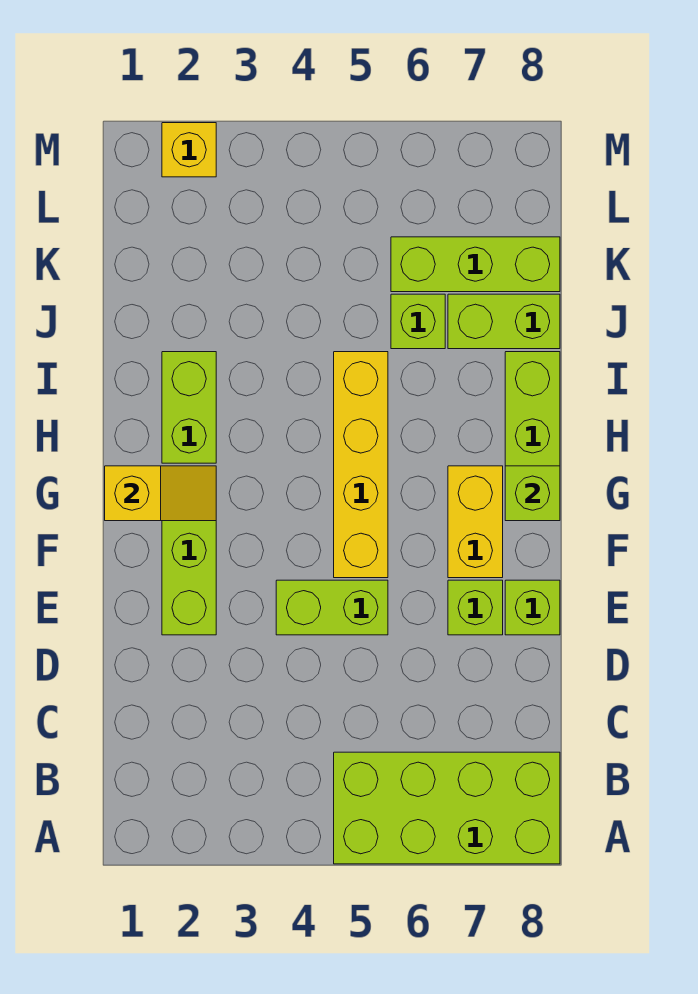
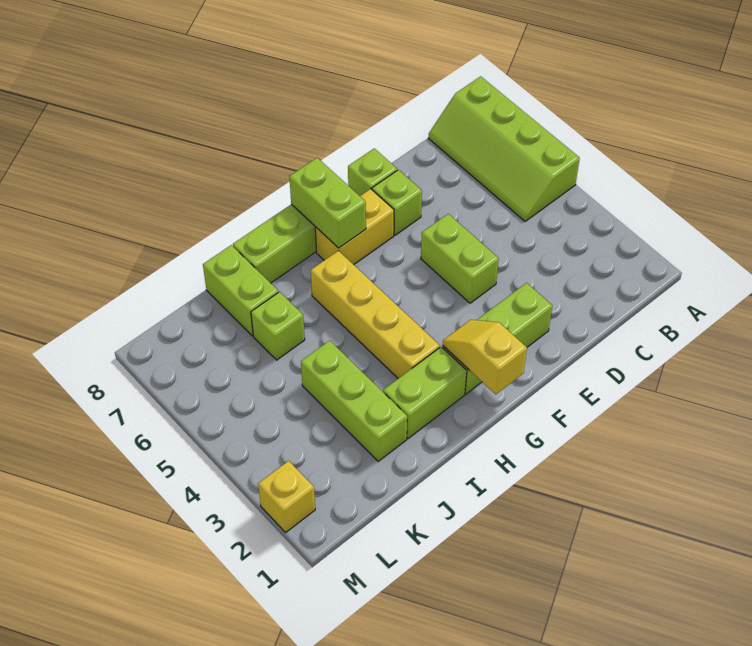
lime brick A5:B8 level 1 -> lime slope A5:B8 level 1 top A
yellow brick F5:I5 level 1 -> yellow brick H3:H6 level 1
lime brick G8 level 2 -> lime brick G7:G8 level 2
lime brick K6:K8 level 1 -> lime brick J2:J4 level 1

